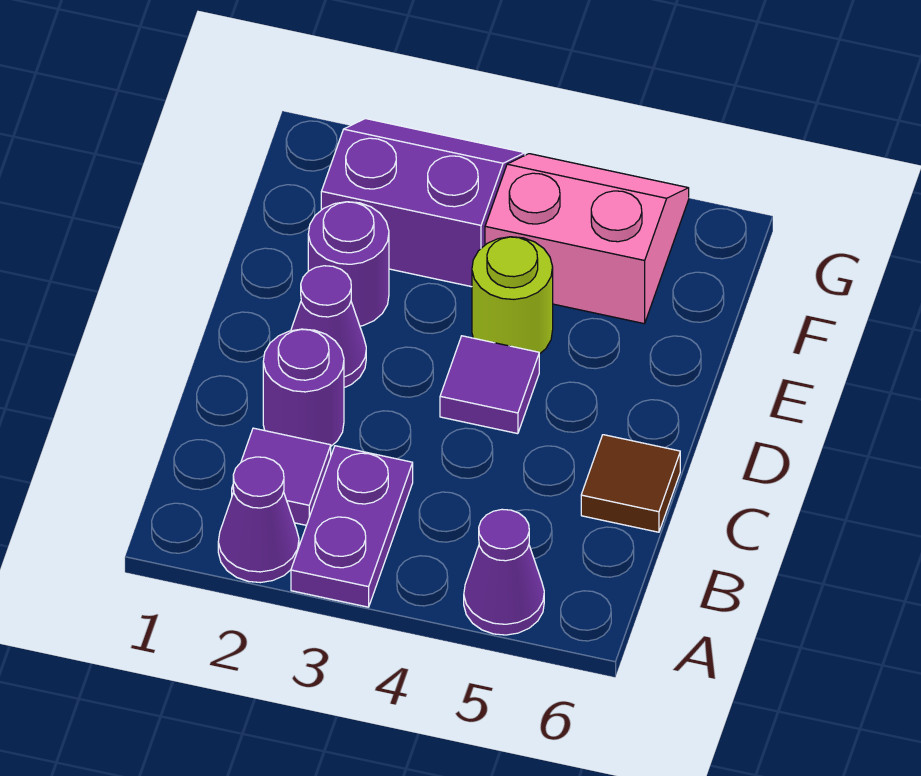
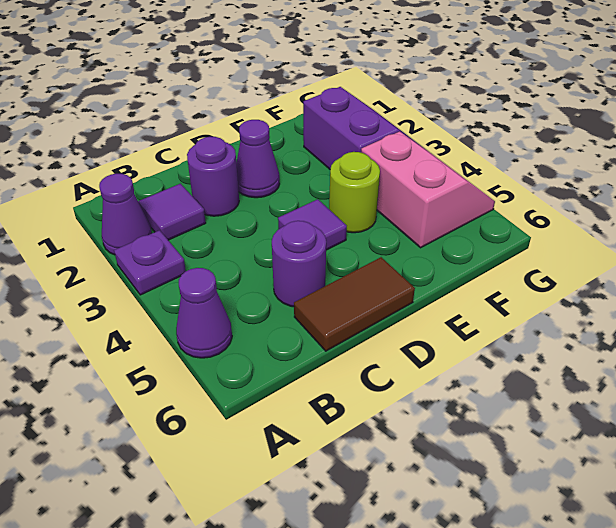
purple plate A3:B3 level 1 -> purple plate A3 level 1
brown tile C6 level 1 -> brown tile C6:D6 level 1
purple round brick E2 level 1 -> purple round brick C5 level 1

